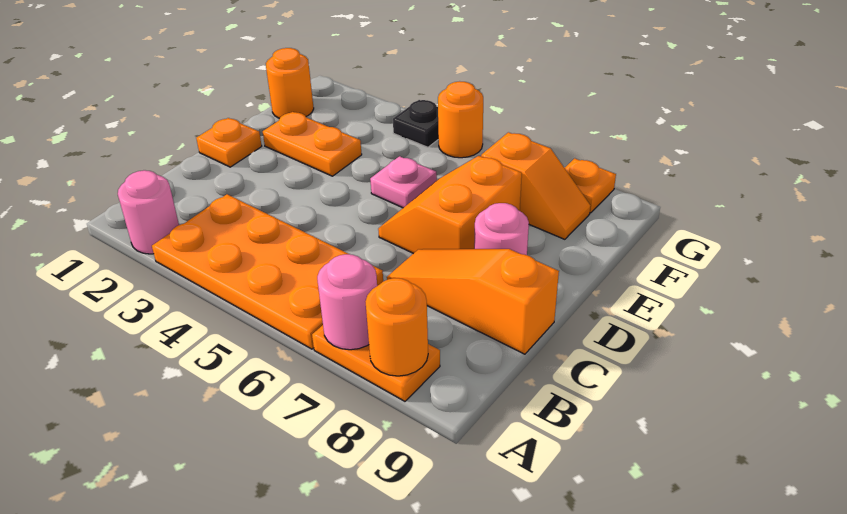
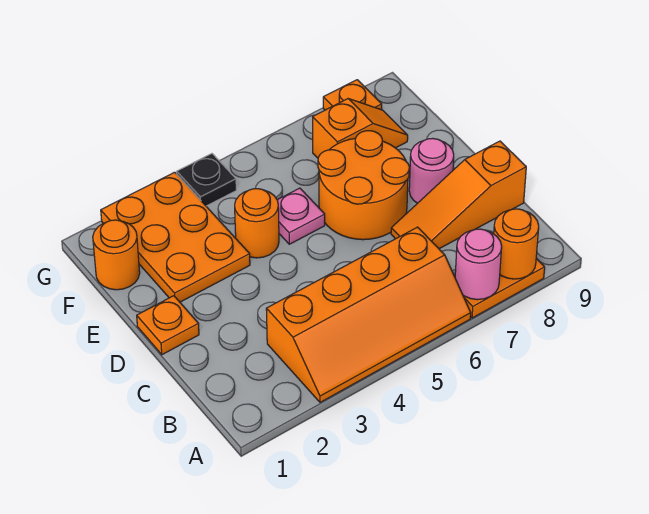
pink round brick A2 level 1 -> none
orange plate A3:B6 level 1 -> orange slope A3:B6 level 1 top B
orange slope D6:E7 level 1 top 7 -> orange round brick D6:E7 level 1
orange plate E2:E3 level 1 -> orange plate E2:G3 level 1
orange round brick G5 level 1 -> orange round brick E4 level 1

